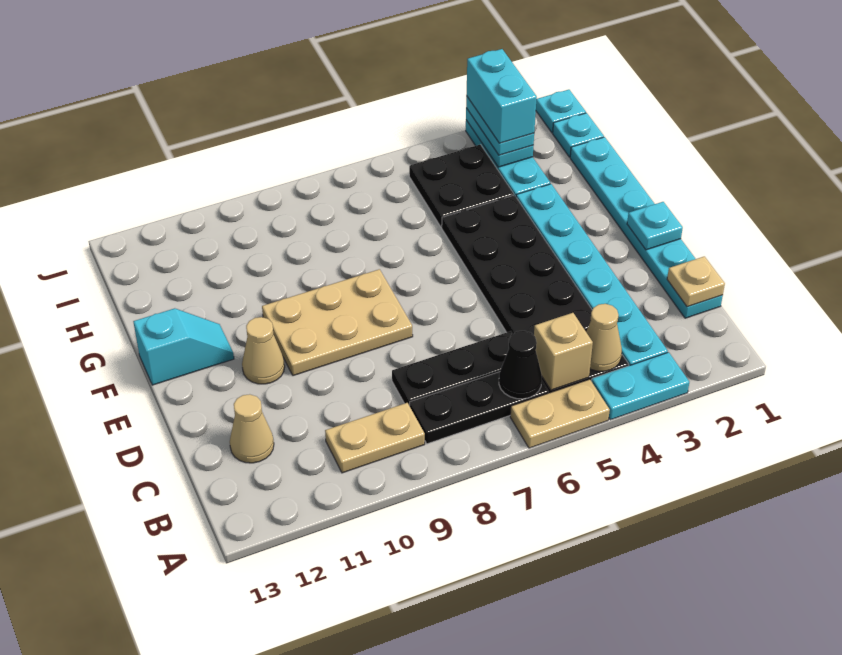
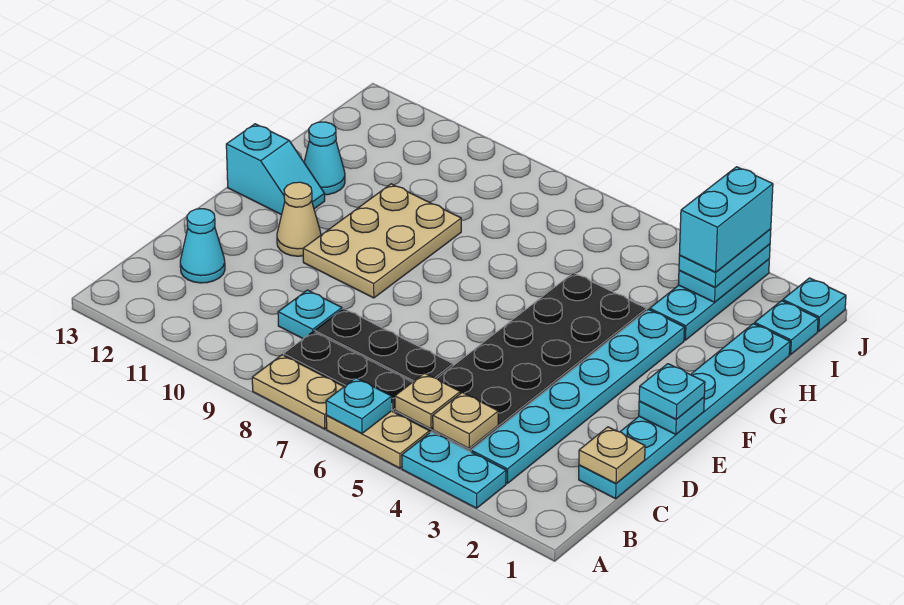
none -> cyan plate A6 level 2
tan cone B4 level 2 -> tan plate B4 level 2
tan brick B5 level 2 -> tan plate B5 level 2
black cone B6 level 2 -> none
tan plate B9:B10 level 1 -> tan plate A7:A8 level 1
none -> cyan plate C9 level 1
tan cone C12 level 1 -> cyan cone C12 level 1
none -> cyan plate E1 level 3
tan plate E8:F10 level 1 -> tan plate E9:G10 level 1
none -> cyan cone G12 level 1
black plate H4:I5 level 1 -> none

